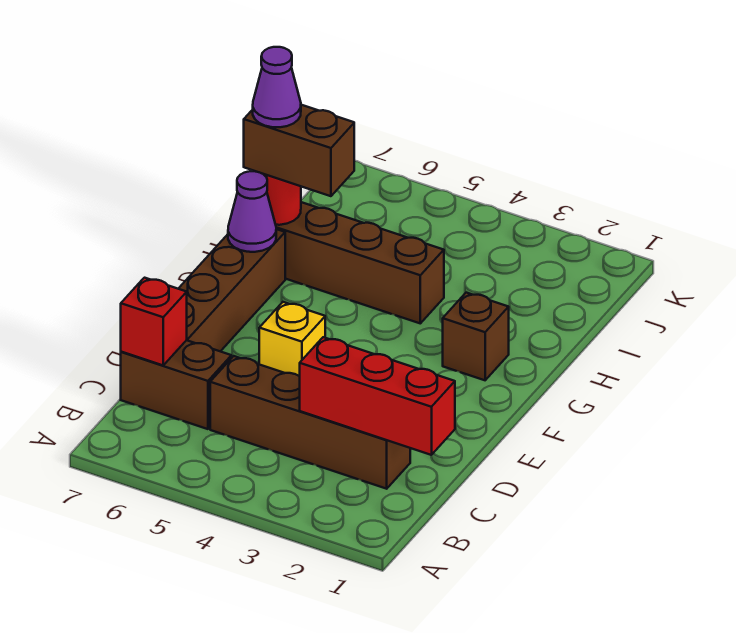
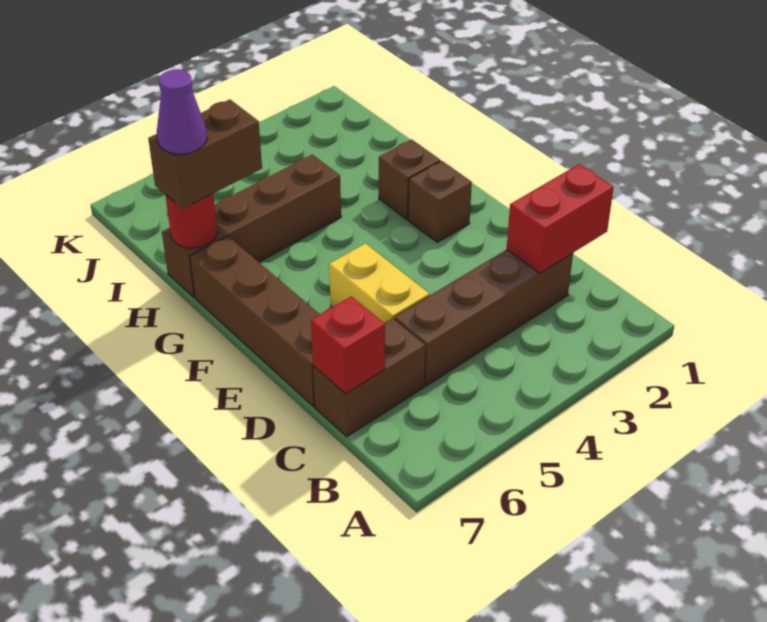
red brick C1:C3 level 2 -> red brick C1:C2 level 2
yellow brick E5 level 1 -> yellow brick D5:E5 level 1
none -> brown brick F2 level 1
purple cone G7 level 2 -> none

